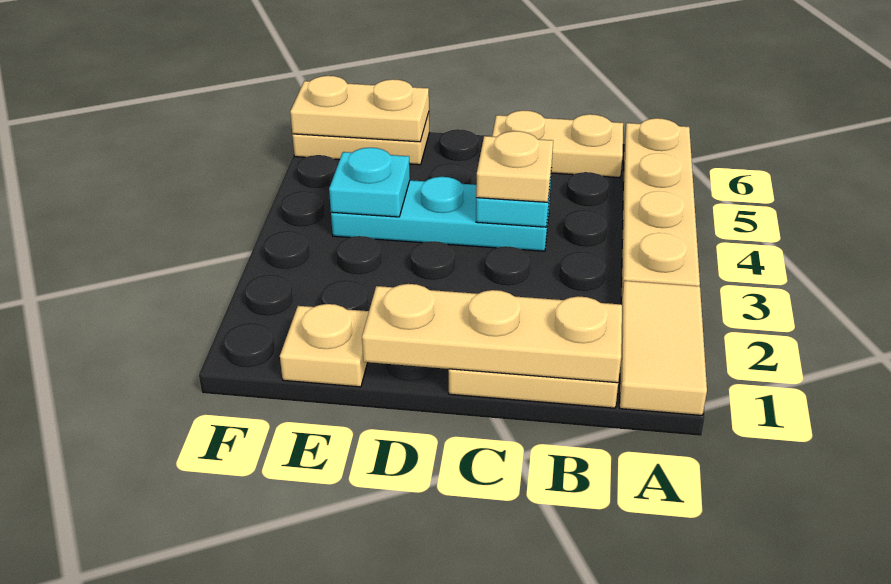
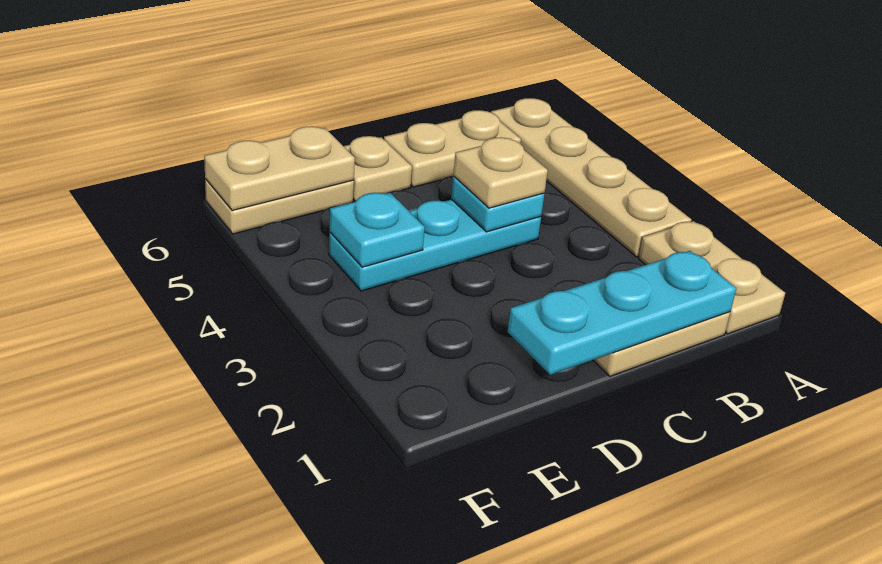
tan tile A1:A2 level 1 -> tan plate A1:A2 level 1
tan plate B1:D1 level 2 -> cyan plate B1:D1 level 2
tan plate E1 level 1 -> tan plate D6 level 1

